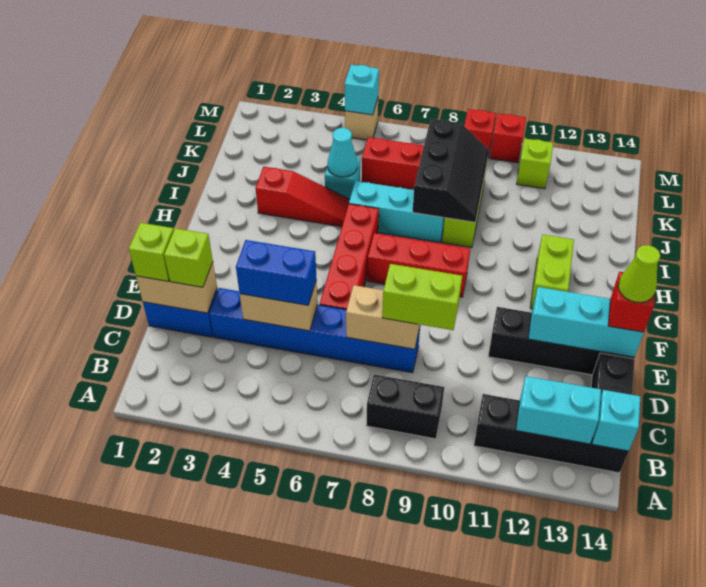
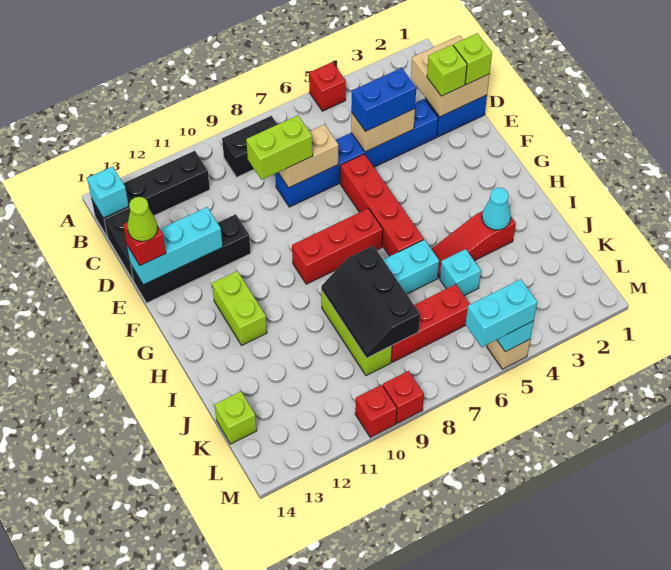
none -> red brick A5 level 1
cyan brick B12:B13 level 2 -> cyan brick M5:M6 level 3
tan brick D1:D2 level 2 -> tan brick C1:D2 level 2
cyan cone J5 level 2 -> cyan cone I3 level 2
lime brick L11 level 1 -> lime brick K14 level 1

